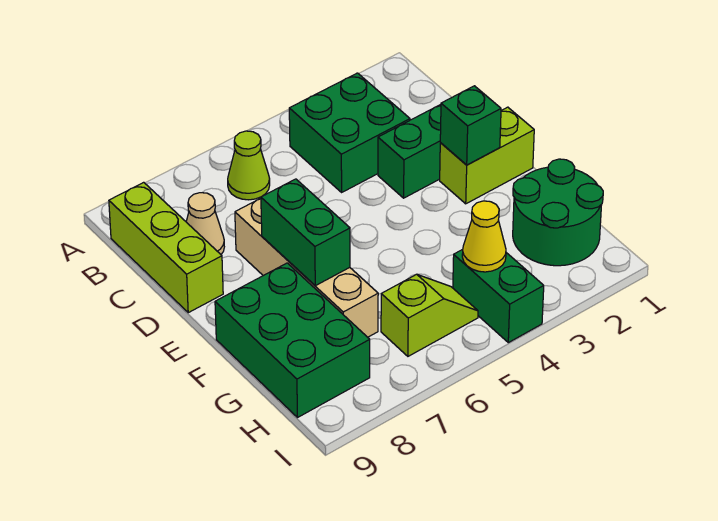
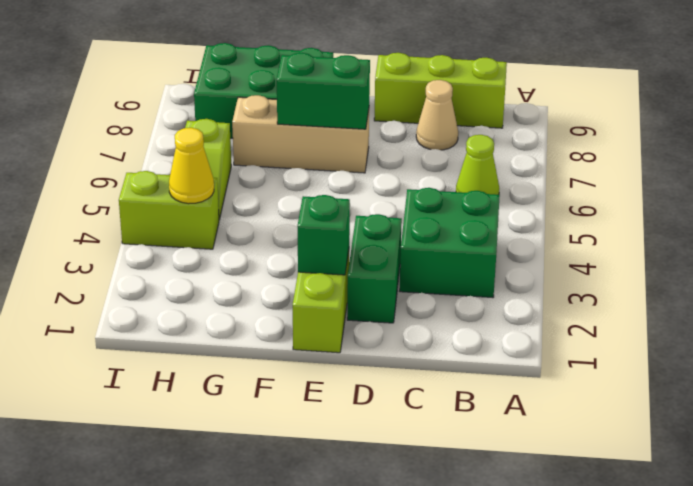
tan brick D7:G7 level 1 -> tan brick E7:G7 level 1
green round brick G1:H2 level 1 -> none
green brick H4:I4 level 1 -> lime brick H4:I4 level 1

